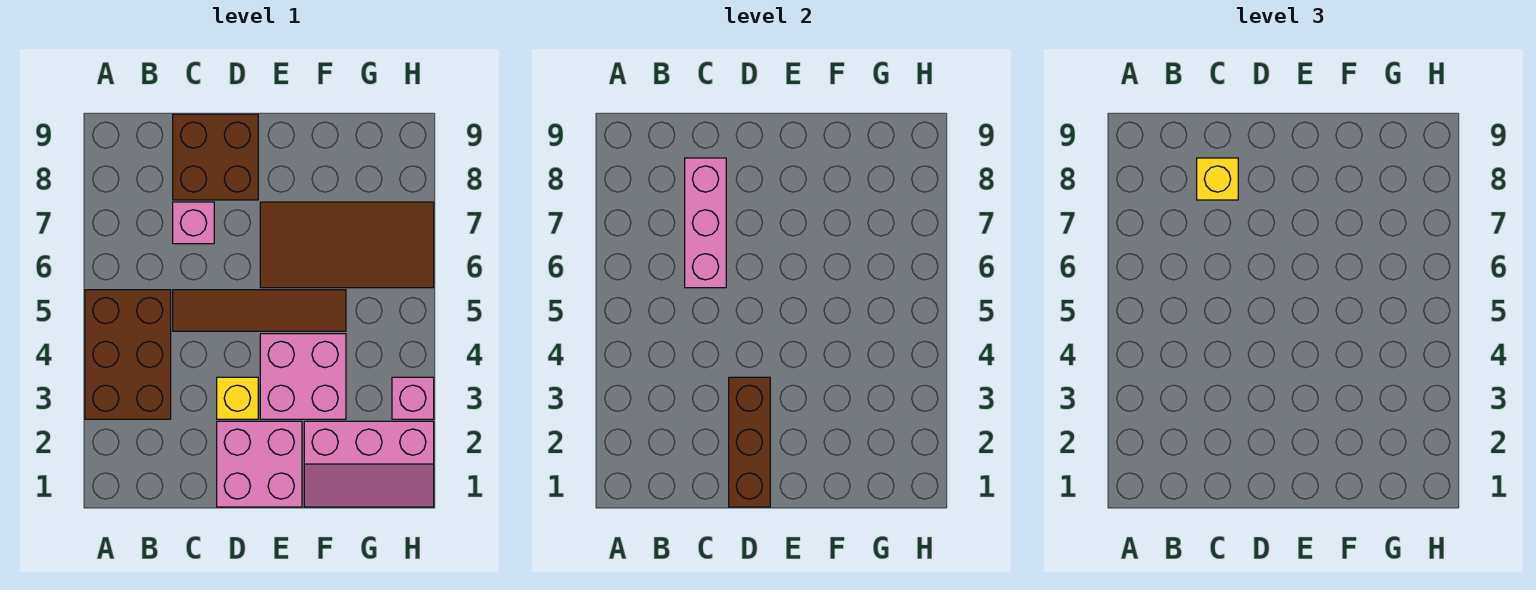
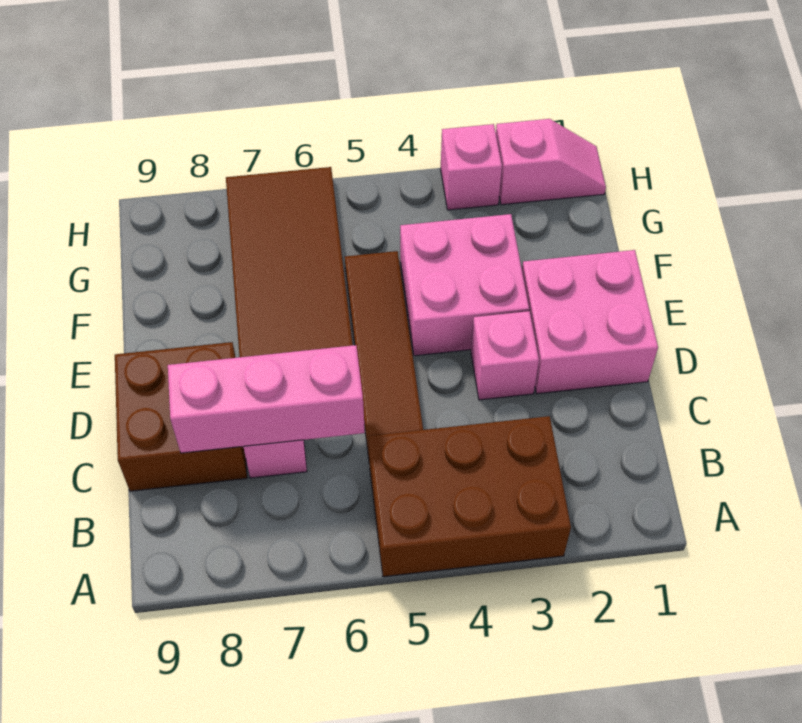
yellow brick C8 level 3 -> none
brown brick D1:D3 level 2 -> none
yellow brick D3 level 1 -> pink brick D3 level 1
pink slope F1:H2 level 1 top 2 -> pink slope H1:H2 level 1 top 2

